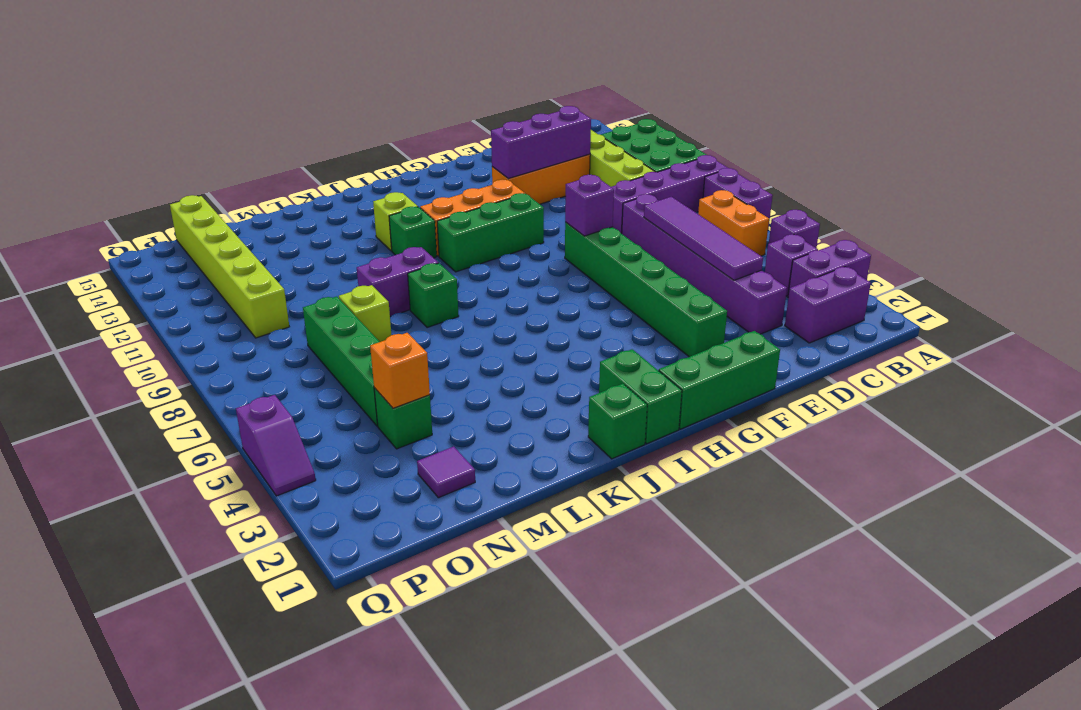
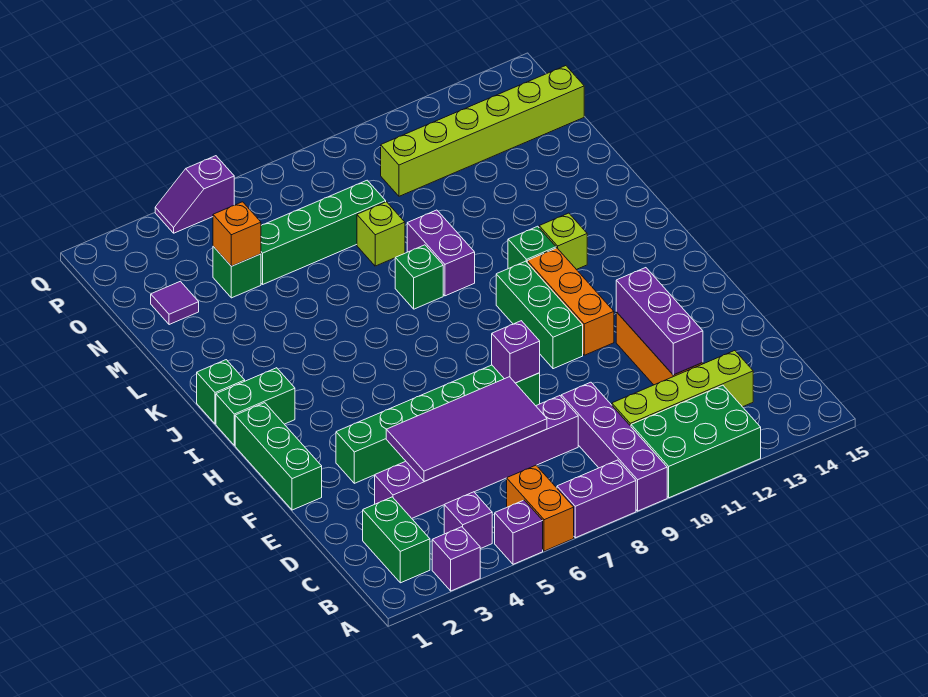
purple brick A3:B3 level 1 -> purple brick A3 level 1
purple brick B2:C2 level 1 -> green brick B2:C2 level 1
orange brick B6:B7 level 1 -> orange brick A6:B6 level 1
purple tile D4:D7 level 2 -> purple tile D4:E7 level 2

